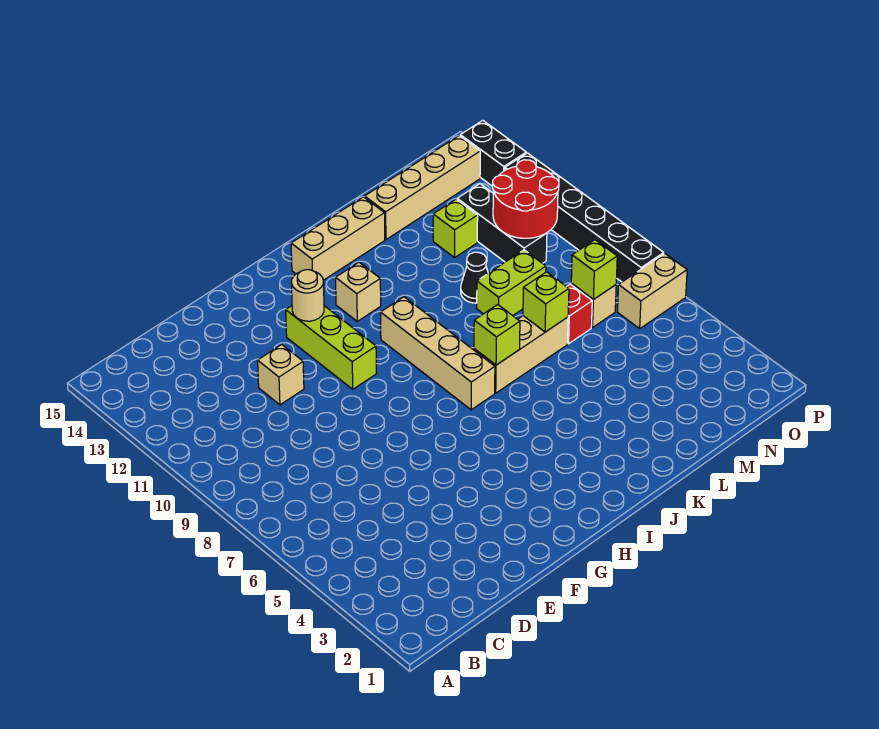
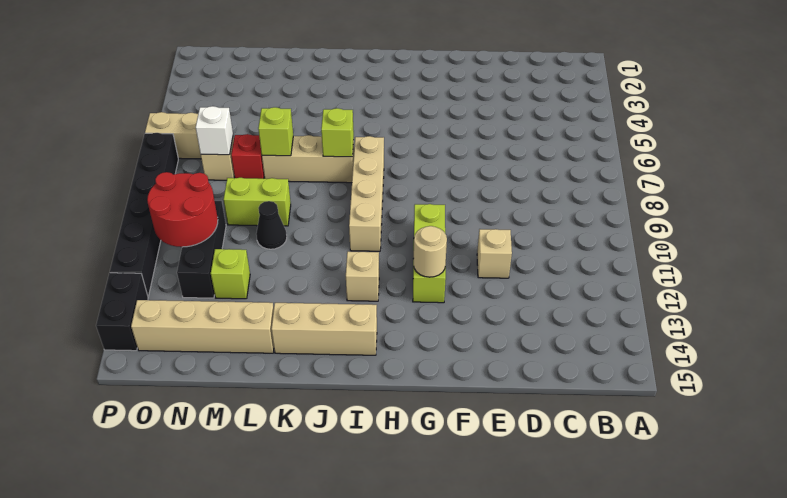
lime brick N7 level 2 -> white brick N7 level 2

